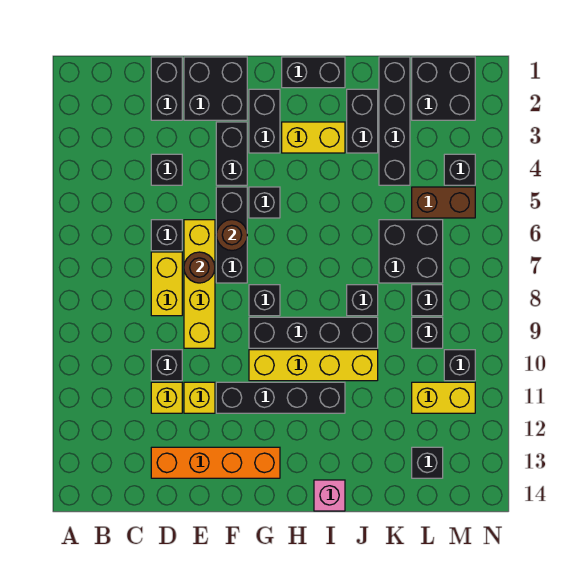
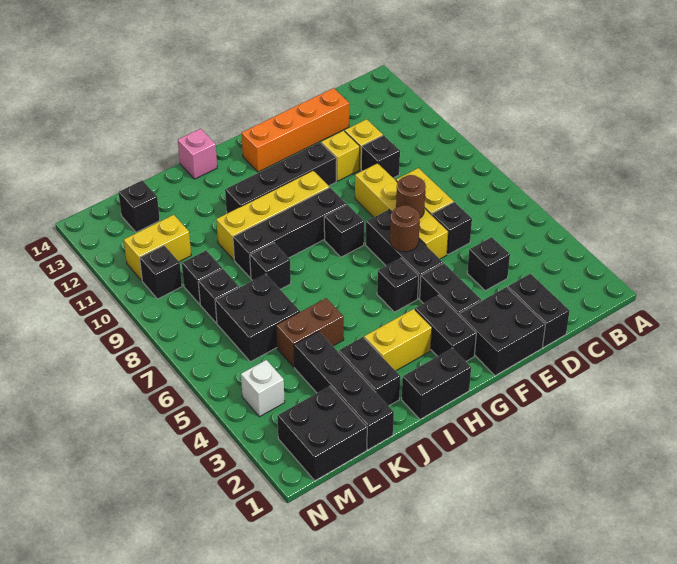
brown brick L5:M5 level 1 -> brown brick J5:K5 level 1
black brick M4 level 1 -> white brick M4 level 1

